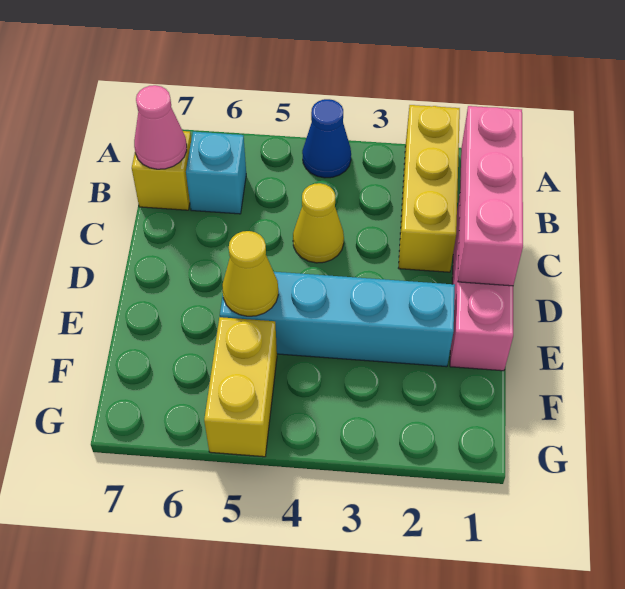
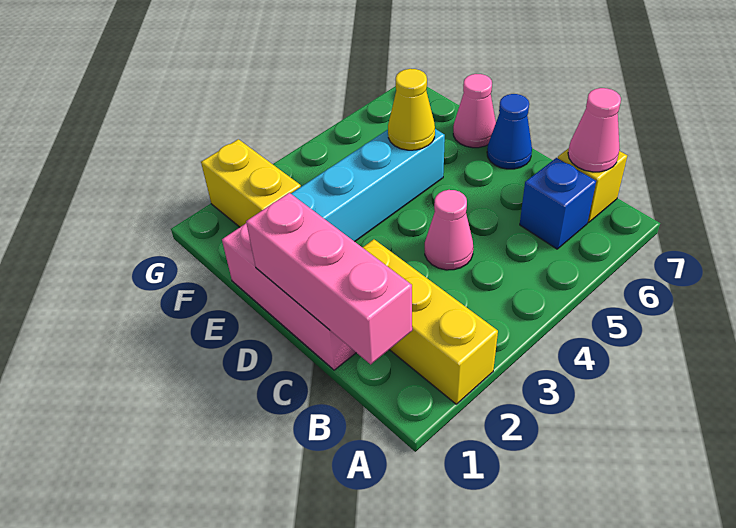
blue cone A4 level 1 -> blue cone D7 level 1
cyan brick B6 level 1 -> blue brick B6 level 1
yellow cone C4 level 1 -> pink cone C4 level 1
none -> pink cone E7 level 1
yellow brick F5:G5 level 1 -> yellow brick F2:G2 level 1

